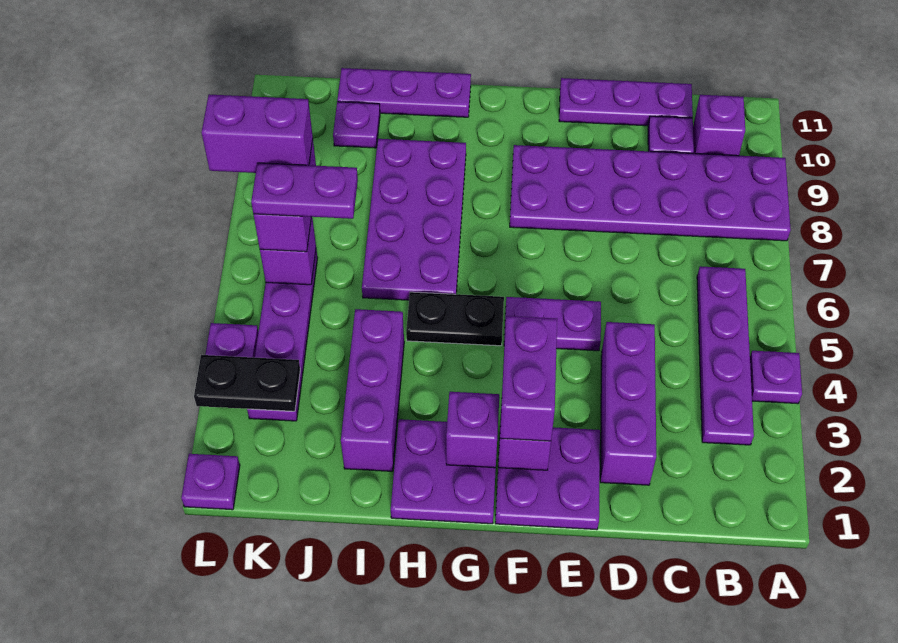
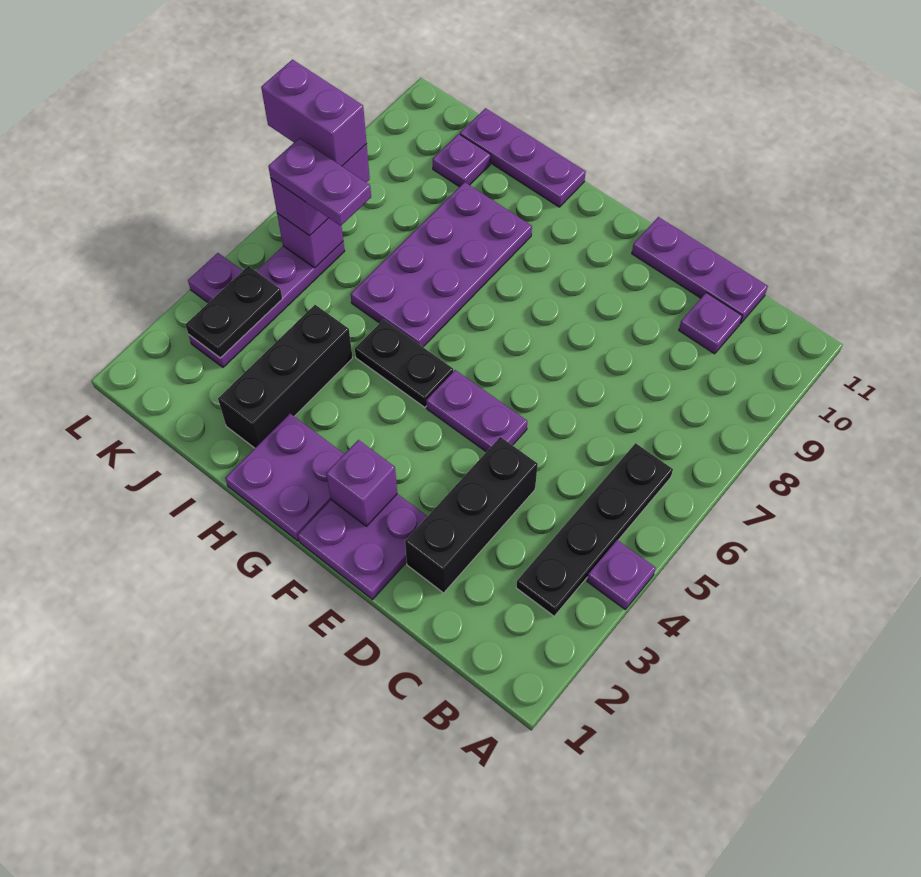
purple plate A8:F9 level 1 -> none
purple plate B3:B6 level 1 -> black plate B3:B6 level 1
purple brick B10 level 1 -> none
purple brick D2:D4 level 1 -> black brick D2:D4 level 1
purple brick F2:F3 level 3 -> none
purple brick G2 level 2 -> none
purple brick I2:I4 level 1 -> black brick I2:I4 level 1
black plate K3:L3 level 2 -> black plate K3:K4 level 2
purple plate L1 level 1 -> none

